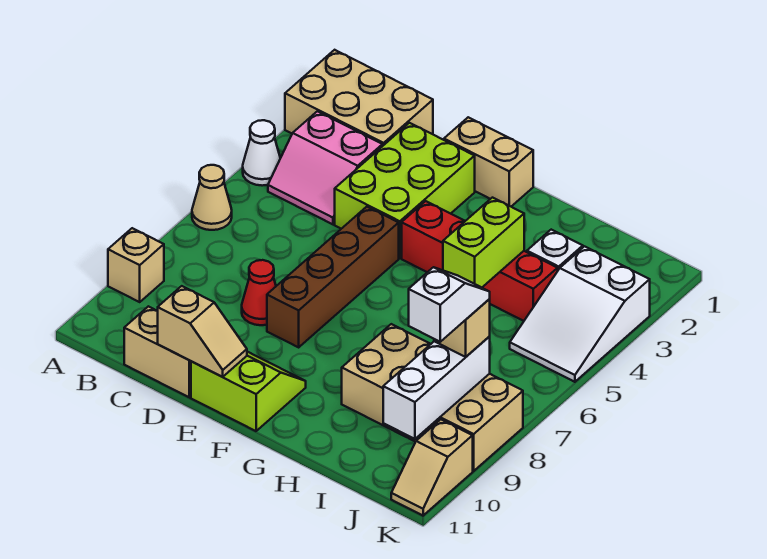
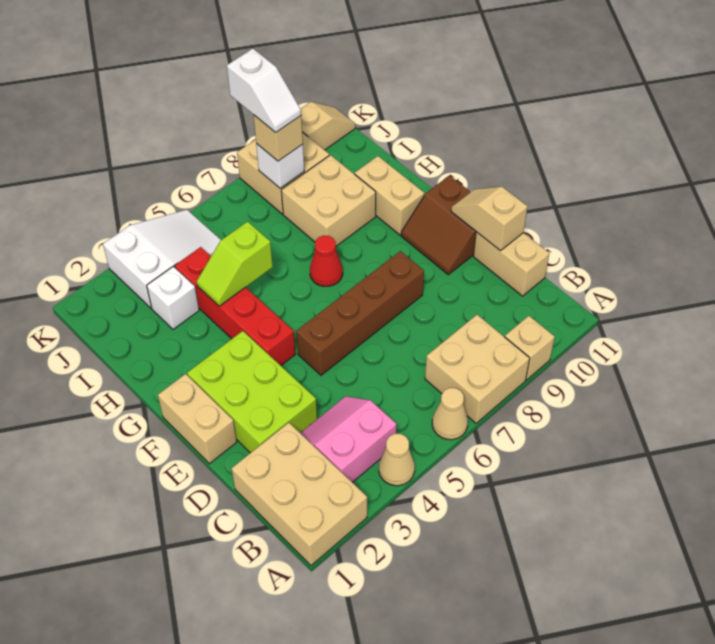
white cone A4 level 1 -> tan cone A4 level 1
none -> tan brick A7:B8 level 1
pink slope B3:C4 level 1 top 3 -> pink slope B3:C4 level 1 top B
lime brick D2:E4 level 1 -> lime brick D2:F3 level 1
red cone D8 level 1 -> red cone G7 level 1
lime slope E10:F11 level 1 top 11 -> brown slope E10:F11 level 1 top 11
none -> tan brick G10:H10 level 1
lime brick H4:H5 level 2 -> lime slope H4:H5 level 2 top 5
white brick J8:J10 level 2 -> white brick J8 level 2
white slope J8:J9 level 4 top 9 -> white slope J8:K8 level 4 top K

